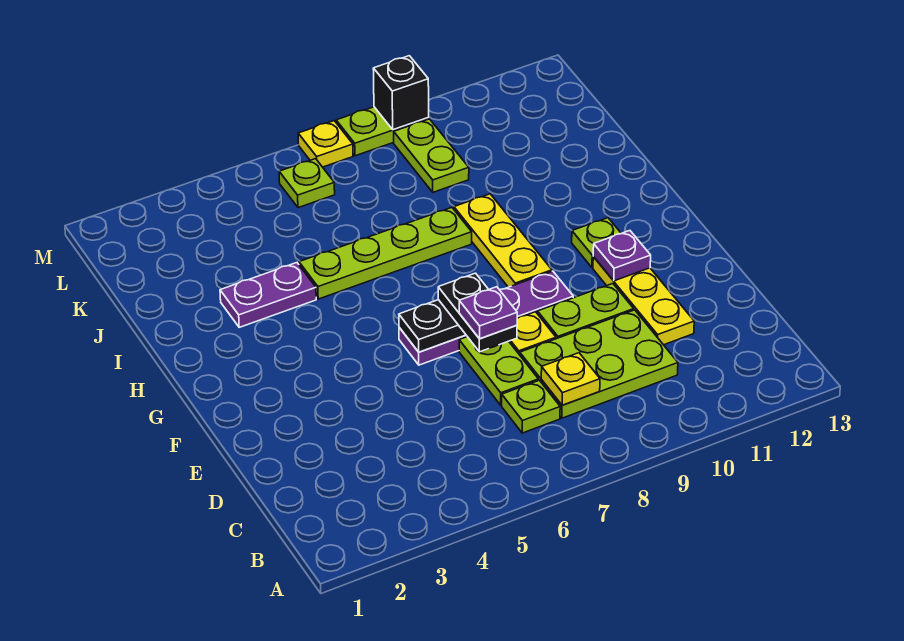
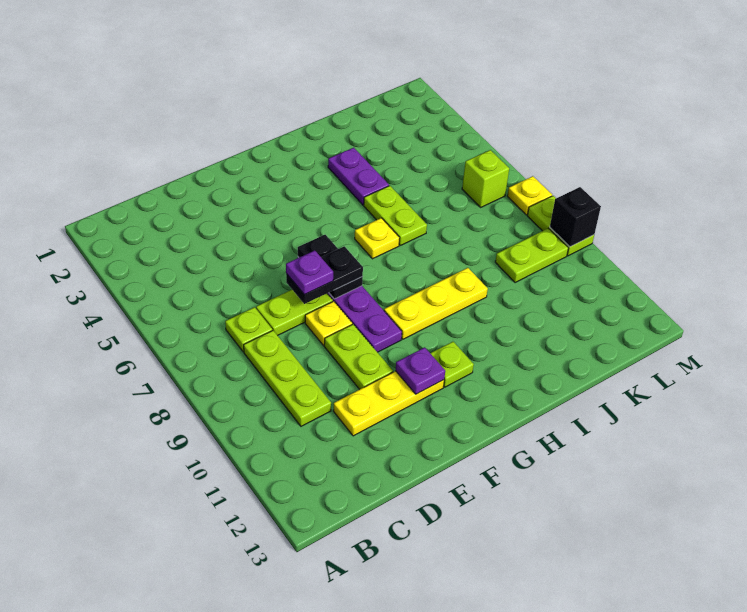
lime plate C8:D10 level 1 -> lime plate C8:C10 level 1
yellow plate C8 level 2 -> yellow plate H6 level 1
lime plate I5:I8 level 1 -> lime plate I5:I6 level 1
lime plate L6 level 1 -> lime brick L6 level 1

